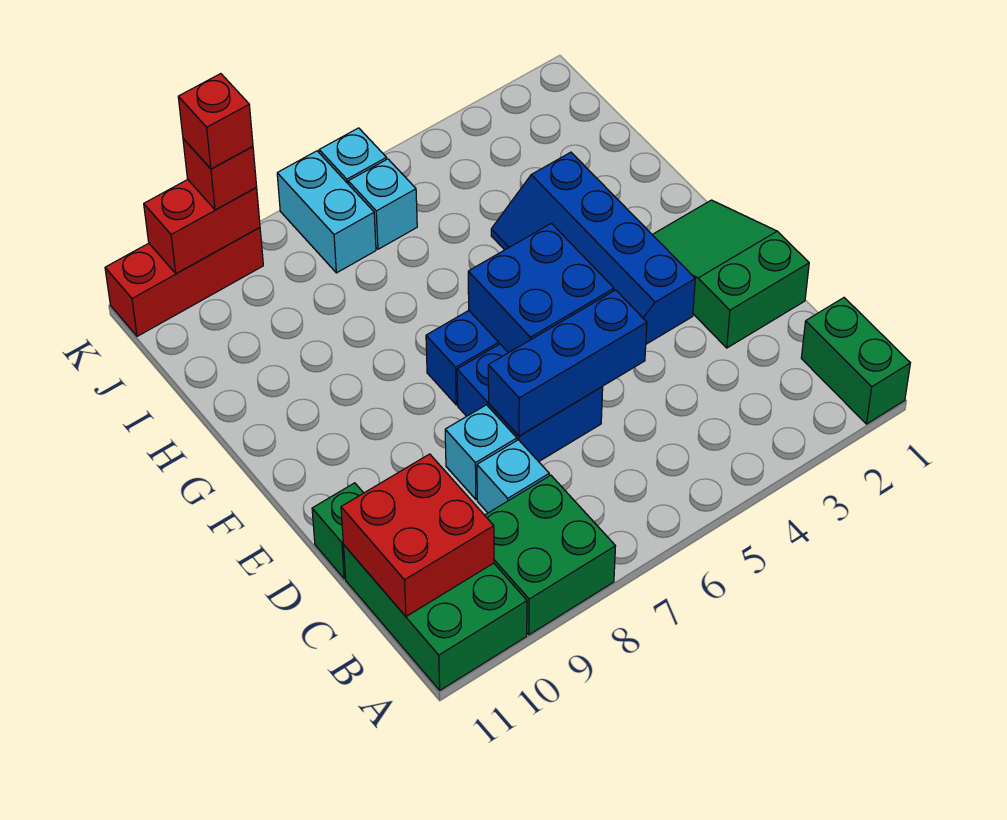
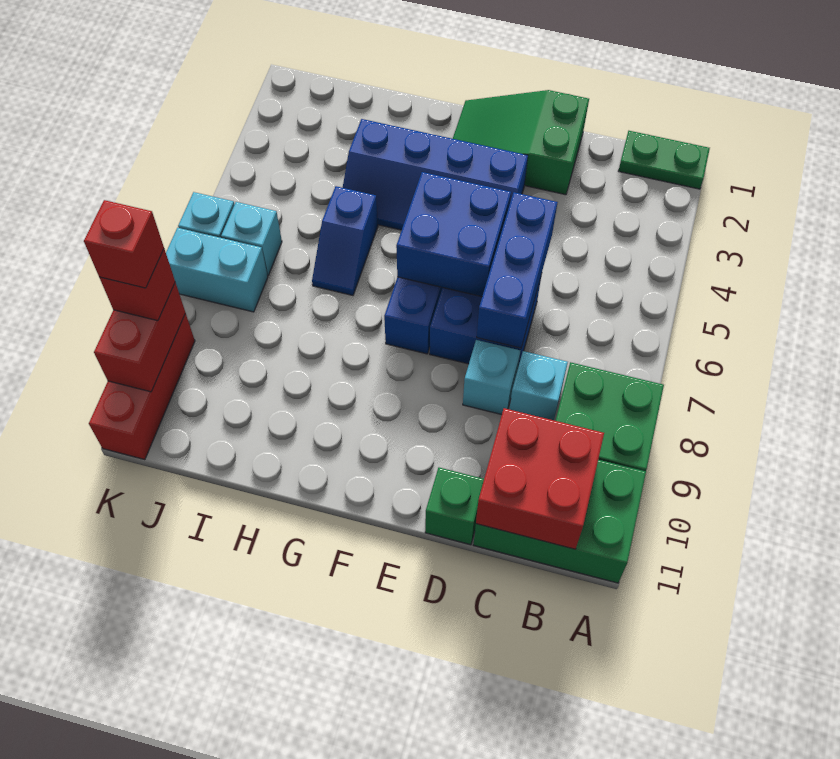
green brick A1:B1 level 1 -> green plate A1:B1 level 1
none -> blue slope H5:H6 level 1 top 5

